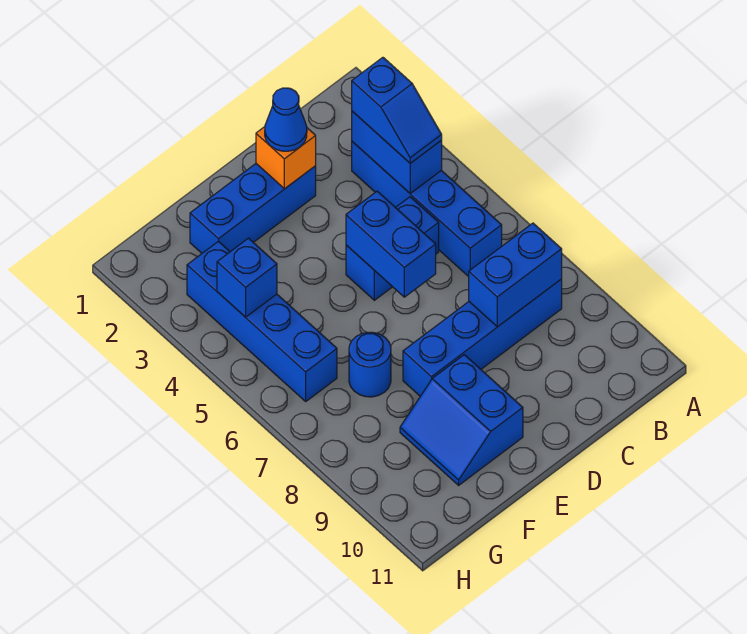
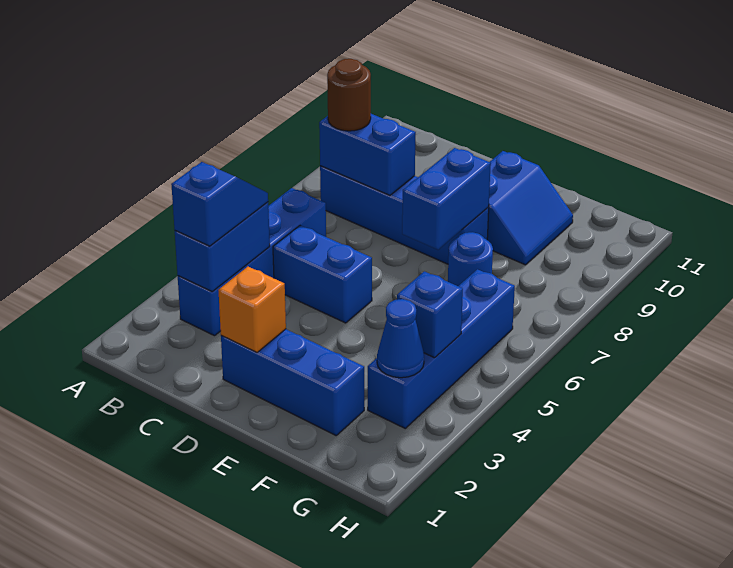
none -> brown round brick B8 level 3
blue cone D2 level 3 -> blue cone G3 level 2
blue brick D5:D6 level 2 -> blue brick E7:E8 level 2

